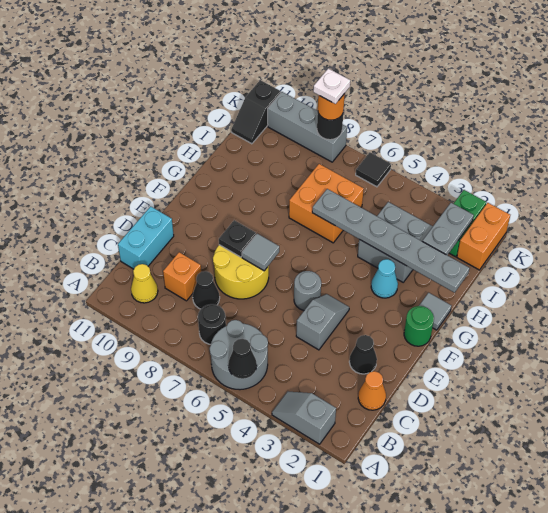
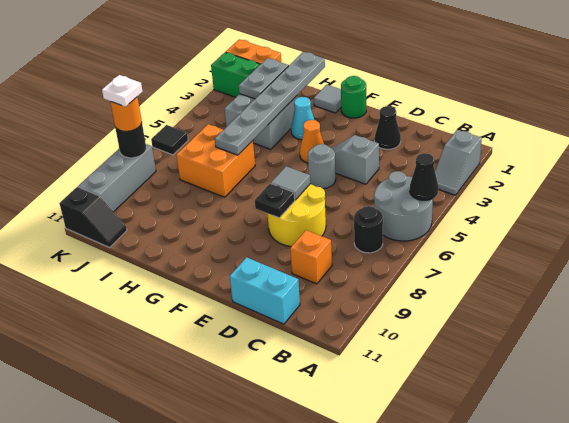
yellow cone B10 level 1 -> none
orange cone C1 level 1 -> orange cone F4 level 1
black cone C8 level 1 -> none
grey plate I2:J2 level 2 -> grey plate I2:I3 level 2

